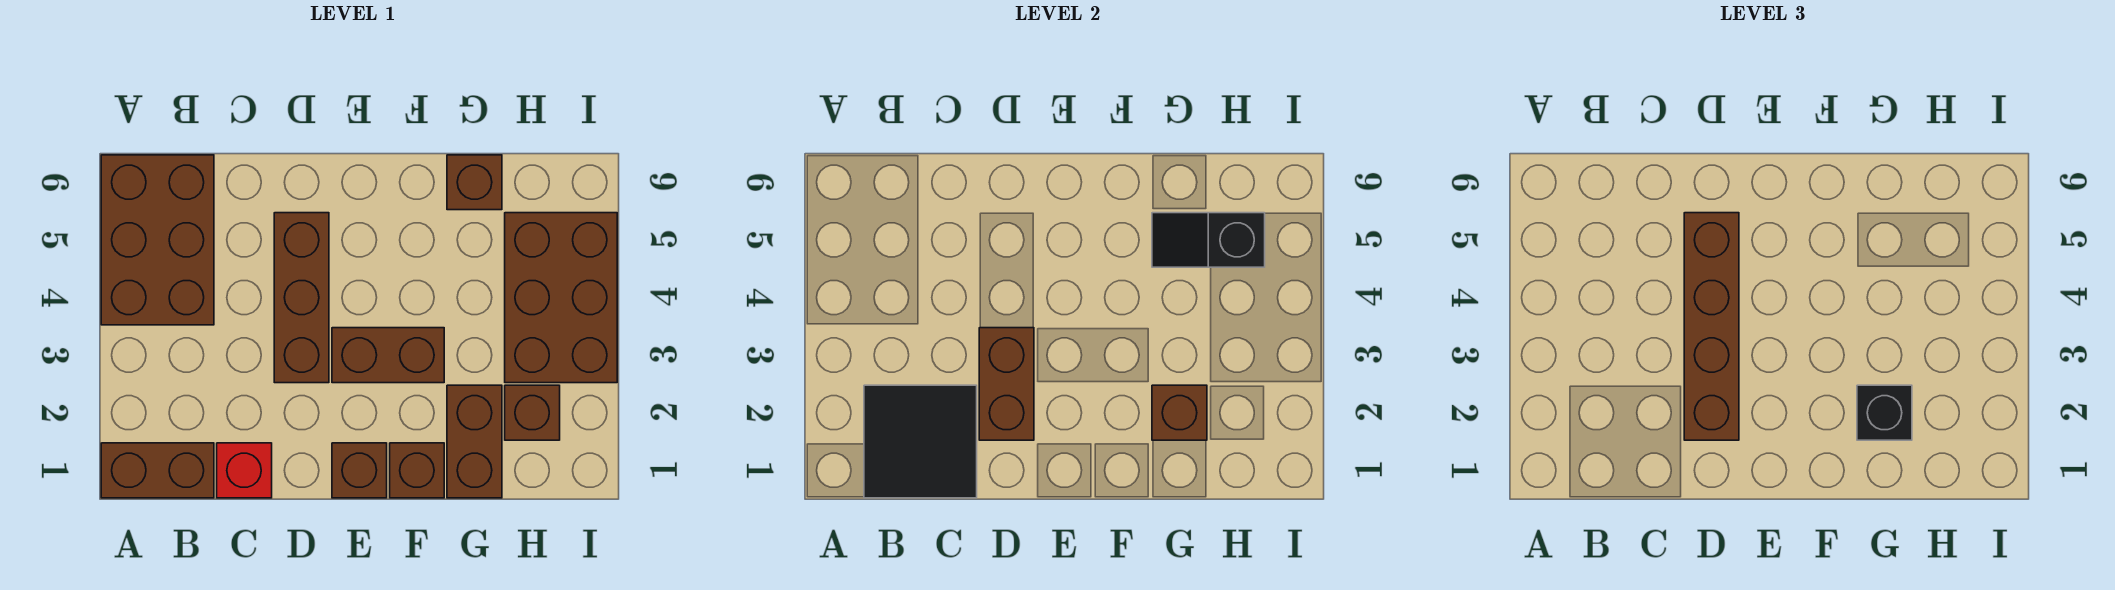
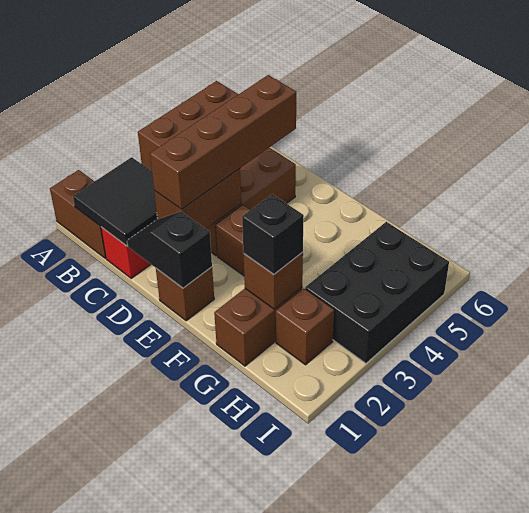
brown brick F1 level 1 -> none
black slope G5:H5 level 2 top H -> black slope D1:E1 level 2 top E
brown brick G6 level 1 -> none
brown brick H3:I5 level 1 -> black brick H3:I5 level 1

